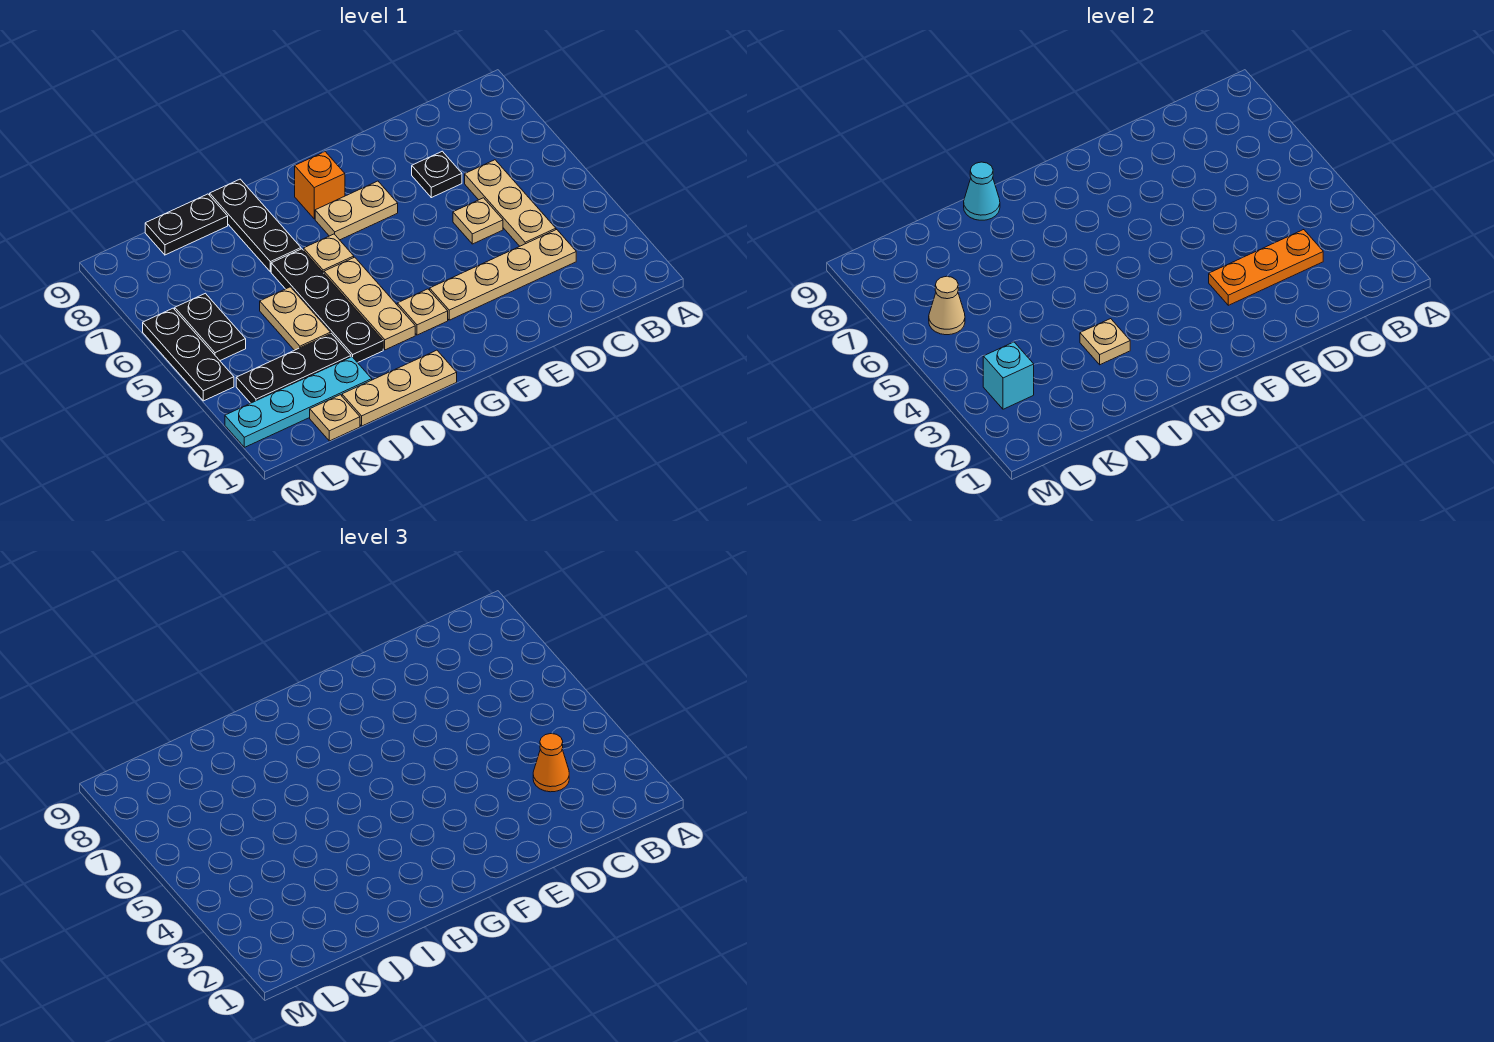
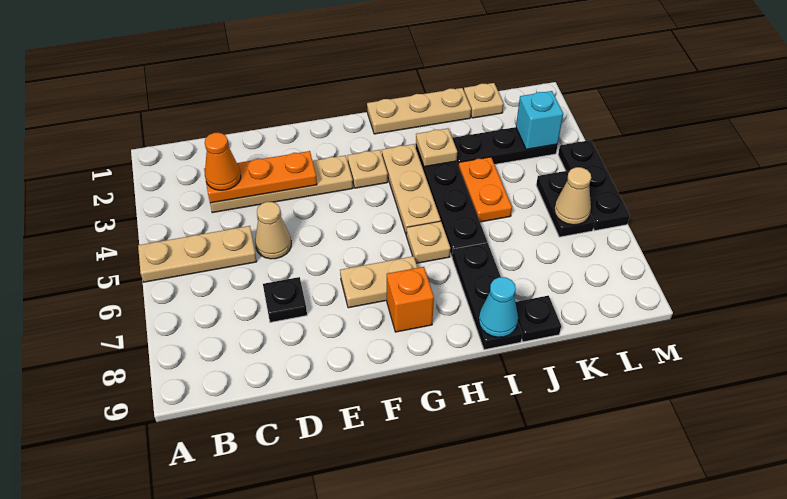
tan plate C4:C6 level 1 -> tan plate A5:C5 level 1
tan plate D5 level 1 -> tan cone D5 level 1
cyan plate J2:M2 level 1 -> none
tan plate J4:J5 level 1 -> orange plate J4:J5 level 1
black plate J9:K9 level 1 -> black plate J9 level 1

